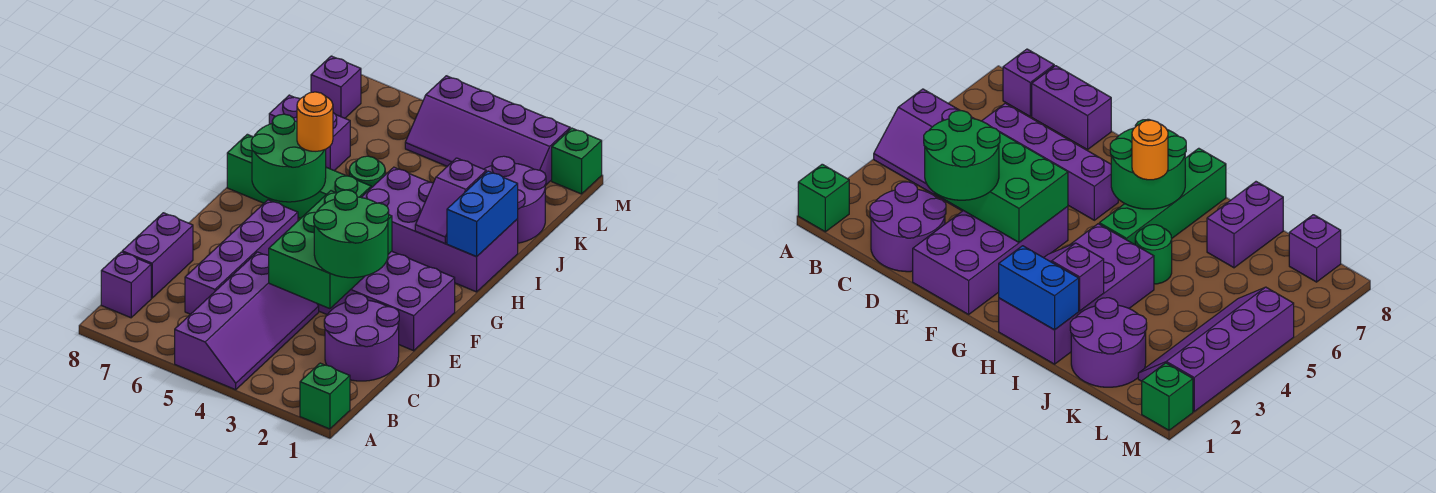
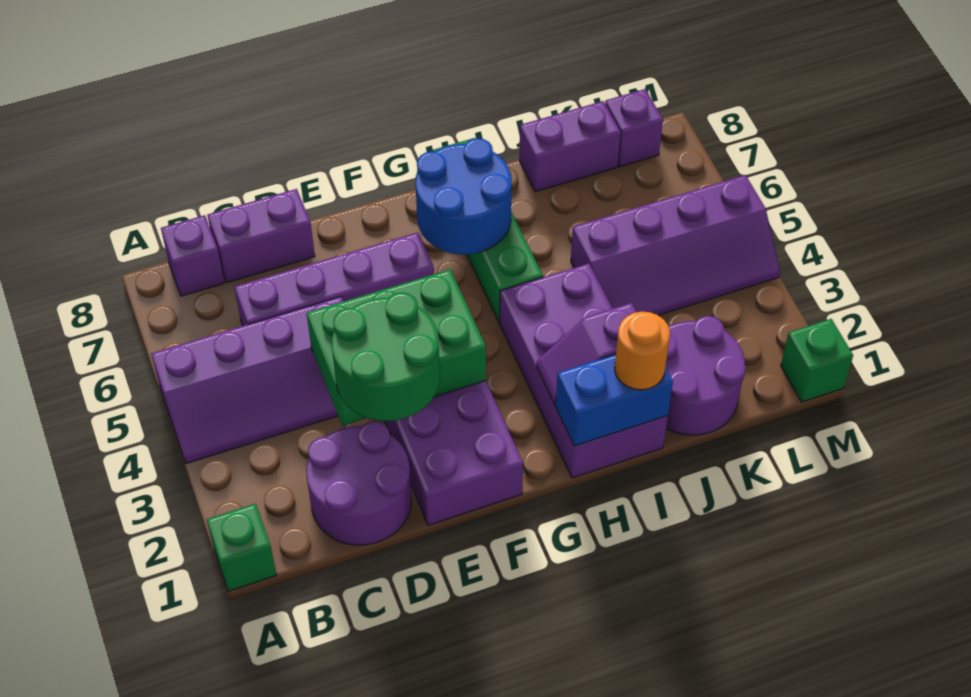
green round brick G6:H7 level 2 -> blue round brick G6:H7 level 2
orange round brick H6 level 3 -> orange round brick I1 level 3
green round brick I5 level 1 -> none
purple brick J7:J8 level 1 -> purple brick J8:K8 level 1
purple slope L2:M5 level 1 top M -> purple slope J4:M5 level 1 top 5

